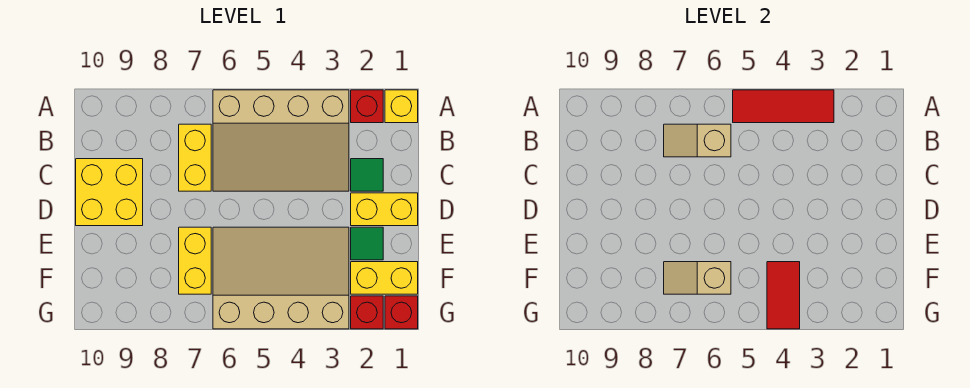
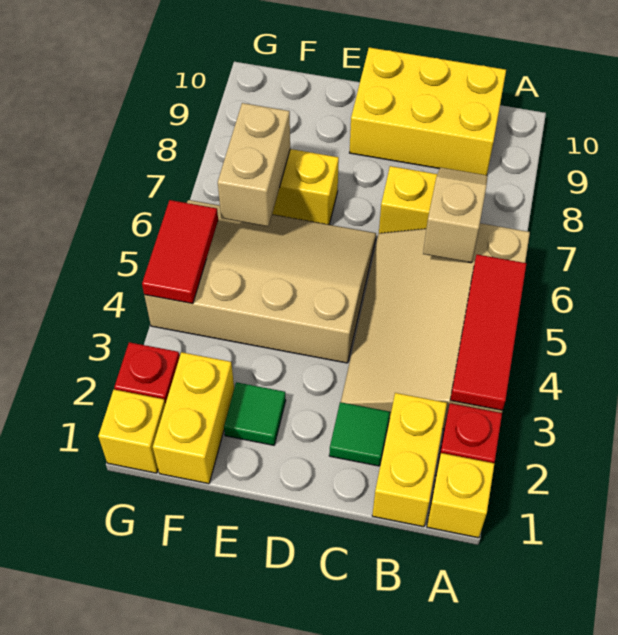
yellow brick C9:D10 level 1 -> yellow brick B9:D10 level 1
yellow brick D1:D2 level 1 -> yellow brick B1:B2 level 1
tan slope E3:G6 level 1 top G -> tan slope D4:G6 level 1 top 4
red tile F4:G4 level 2 -> red tile G4:G5 level 2
tan slope F6:F7 level 2 top 6 -> tan brick F6:F7 level 2
red brick G1 level 1 -> yellow brick G1 level 1

